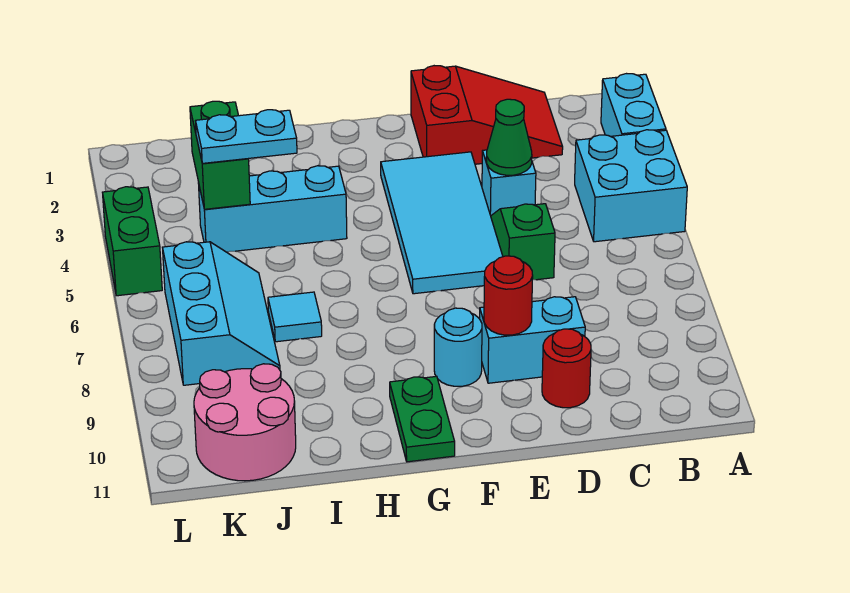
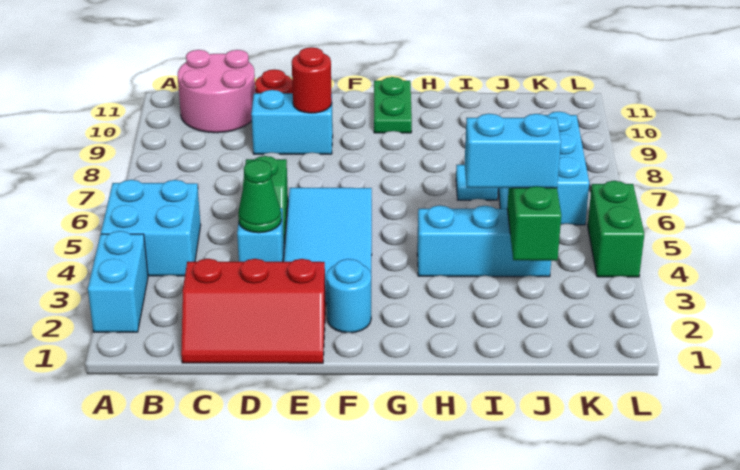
red slope C1:E2 level 1 top E -> red slope C1:E2 level 1 top 2
cyan round brick F9 level 1 -> cyan round brick F2 level 1
cyan plate I4:J4 level 3 -> cyan brick I4:J4 level 3
pink round brick J10:K11 level 1 -> pink round brick B10:C11 level 1

